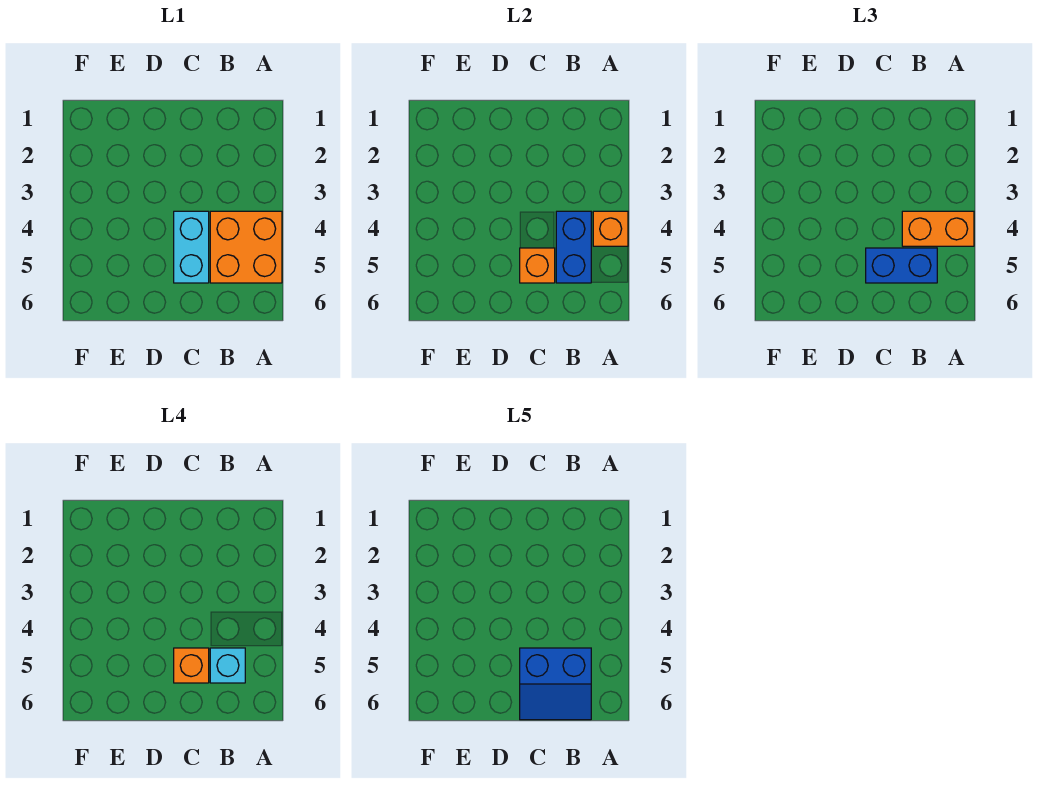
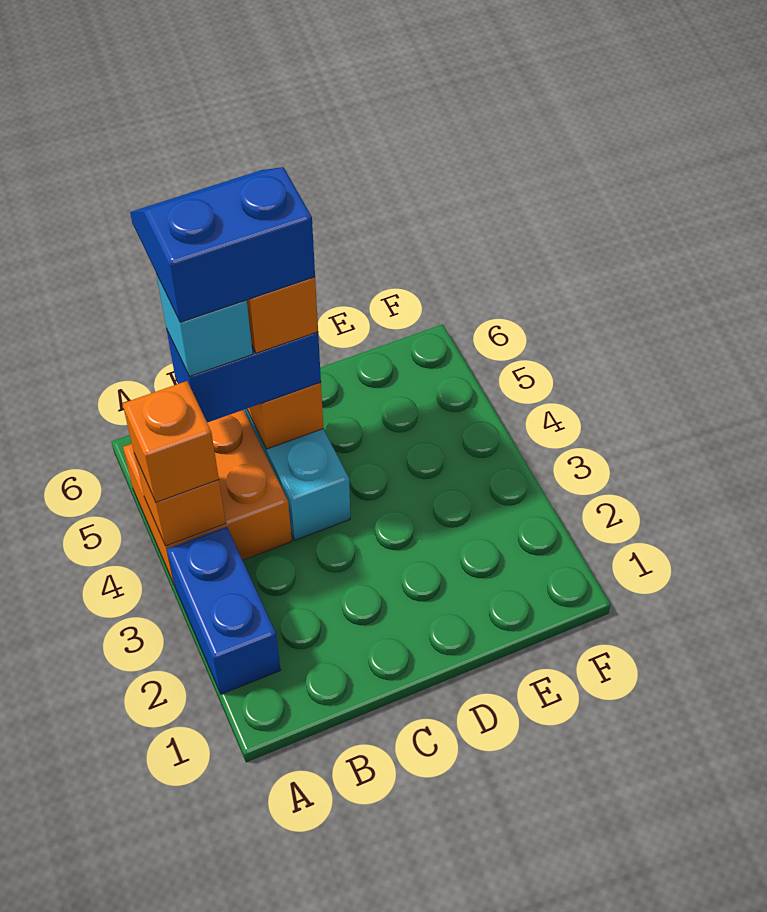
orange brick A4:B4 level 3 -> orange brick A4 level 3
blue brick B4:B5 level 2 -> blue brick A2:A3 level 1

